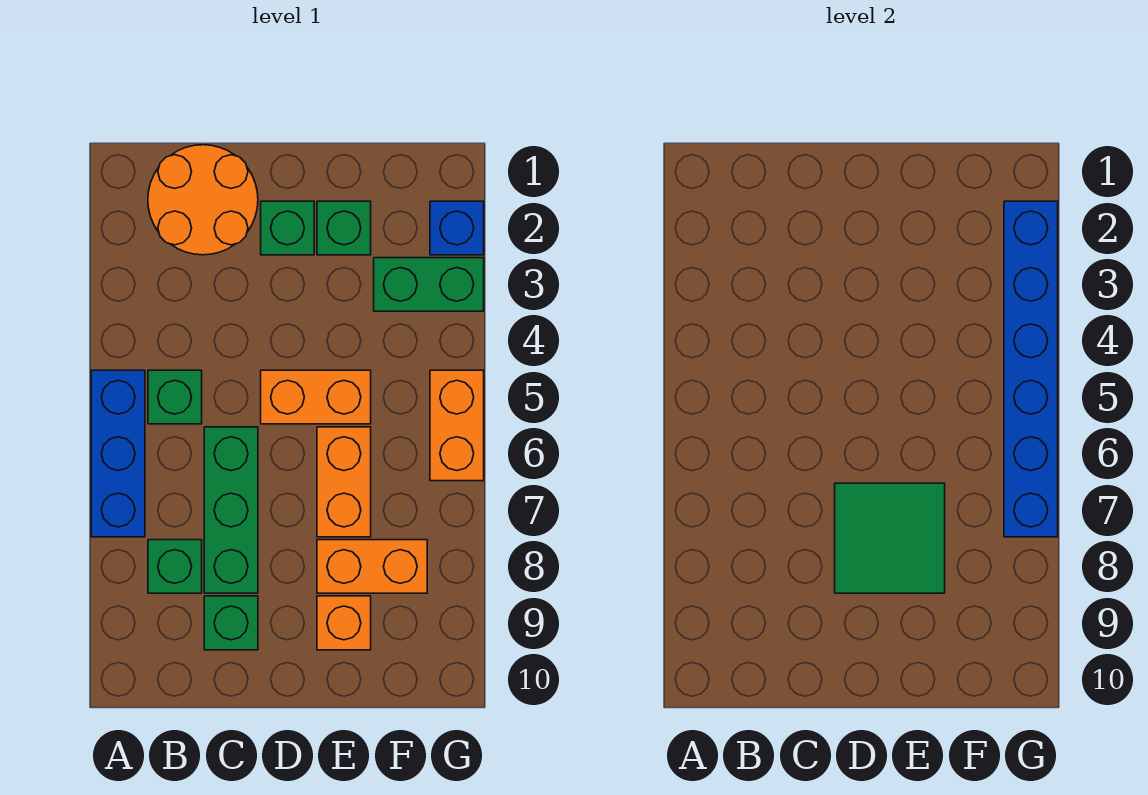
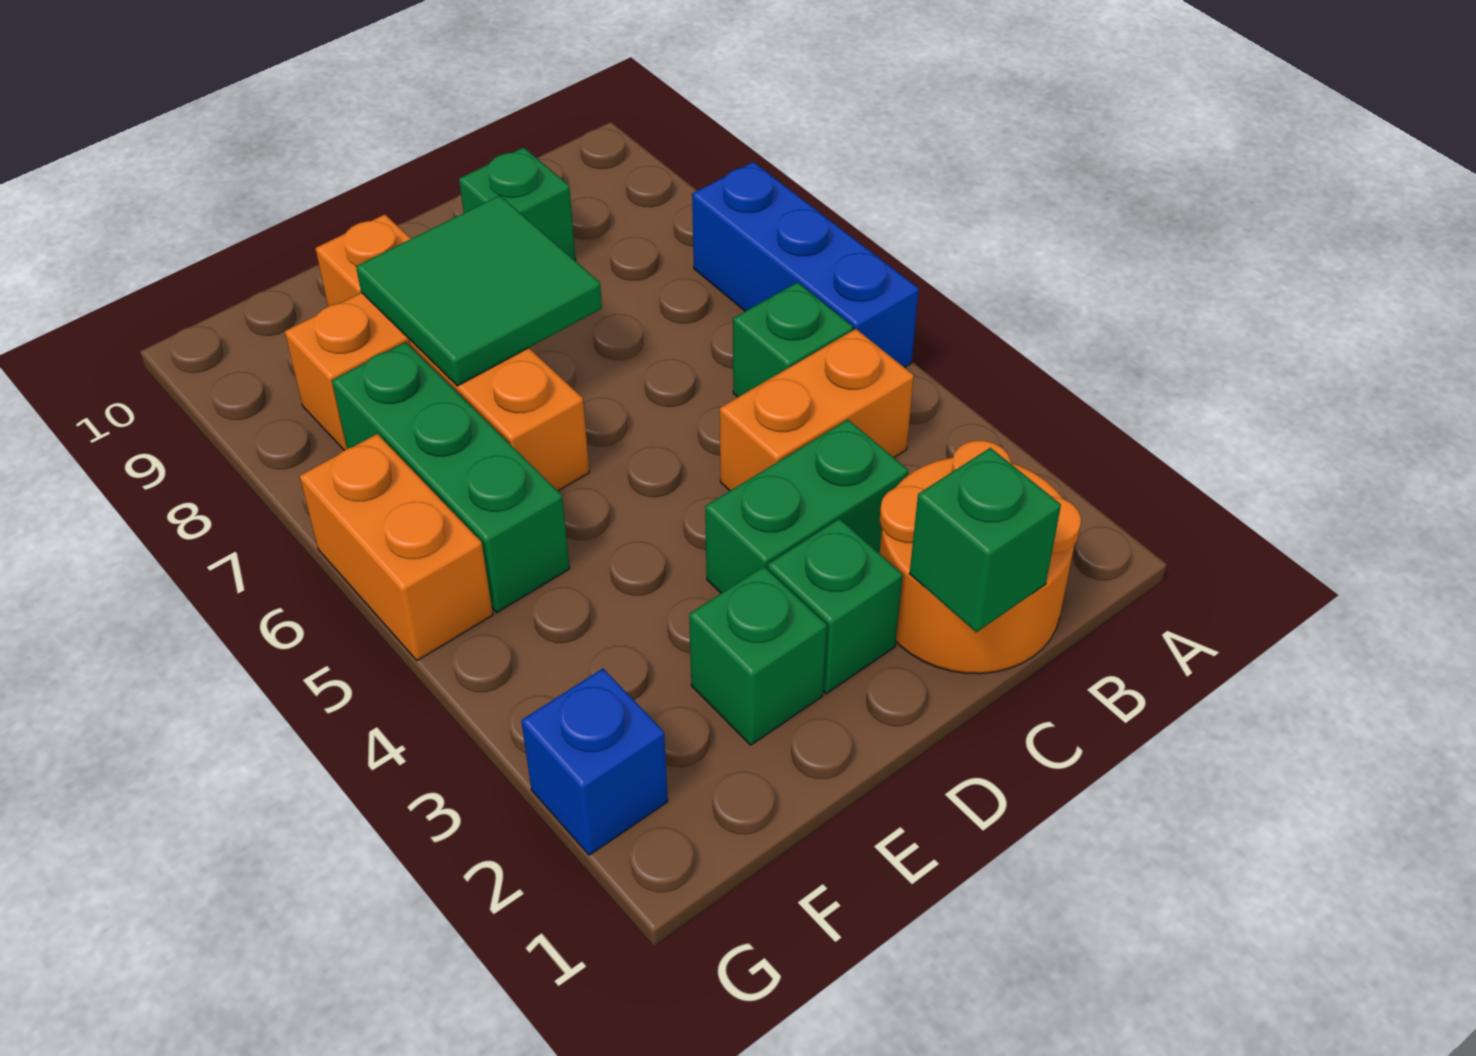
green brick B8 level 1 -> green brick C1 level 2
green brick C6:C8 level 1 -> green brick F5:F7 level 1
orange brick D5:E5 level 1 -> orange brick B4:C4 level 1
green brick F3:G3 level 1 -> green brick C3:D3 level 1
blue brick G2:G7 level 2 -> none

